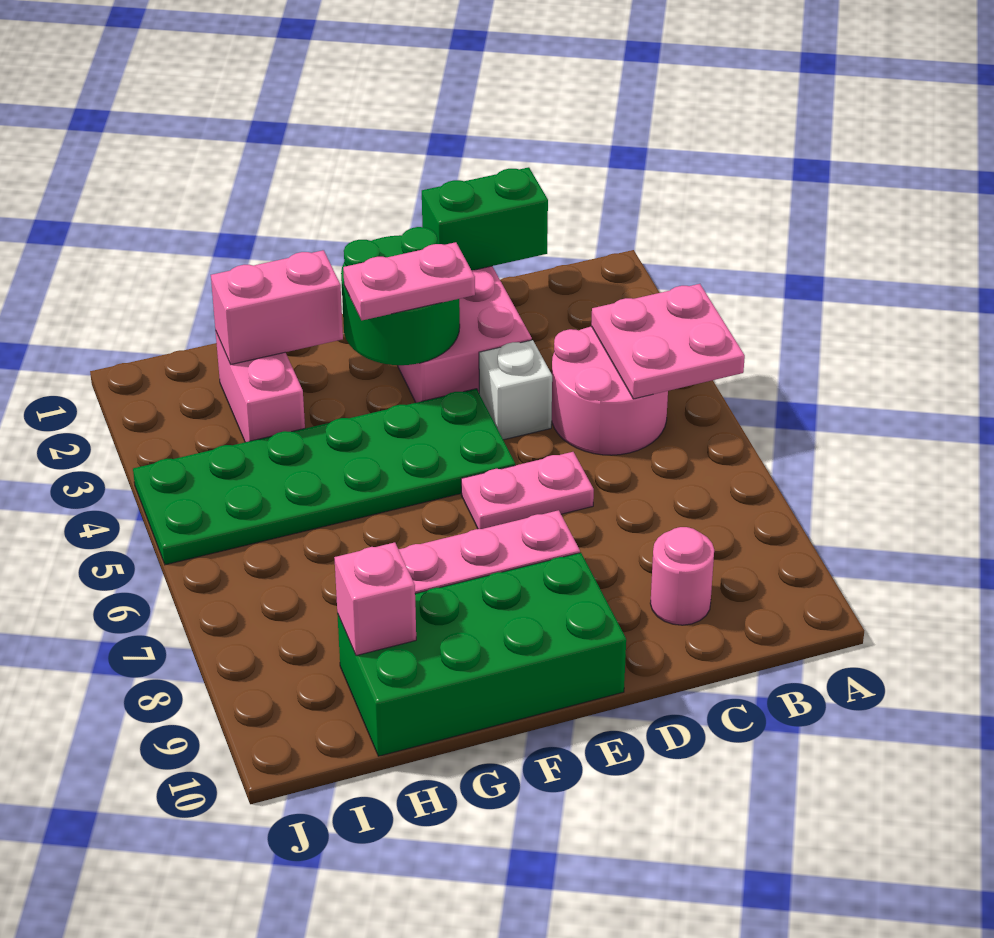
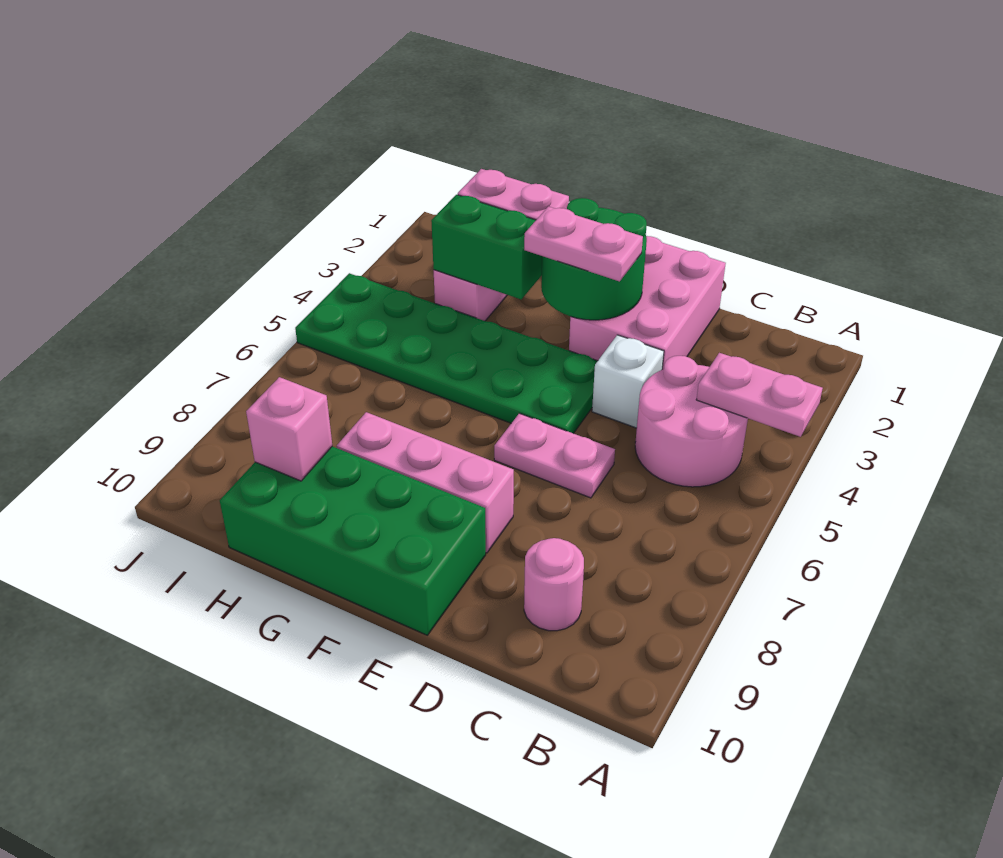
pink plate A4:B5 level 2 -> pink plate A4:B4 level 2
green brick C1:D1 level 2 -> green brick G3:H3 level 2

